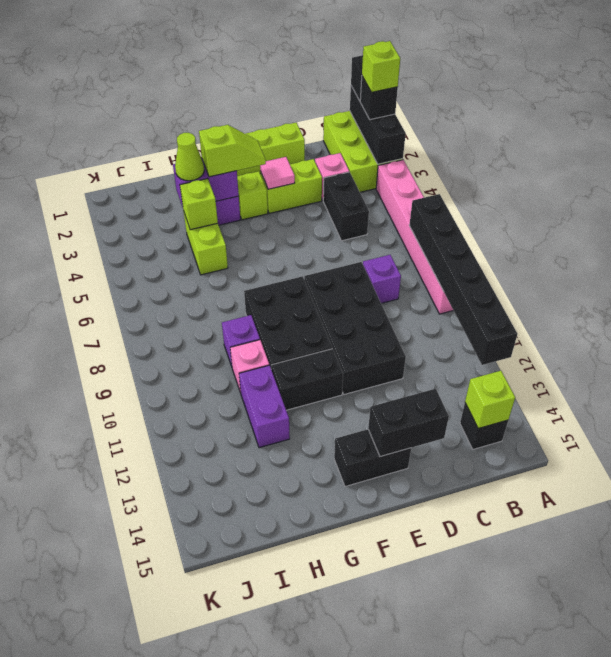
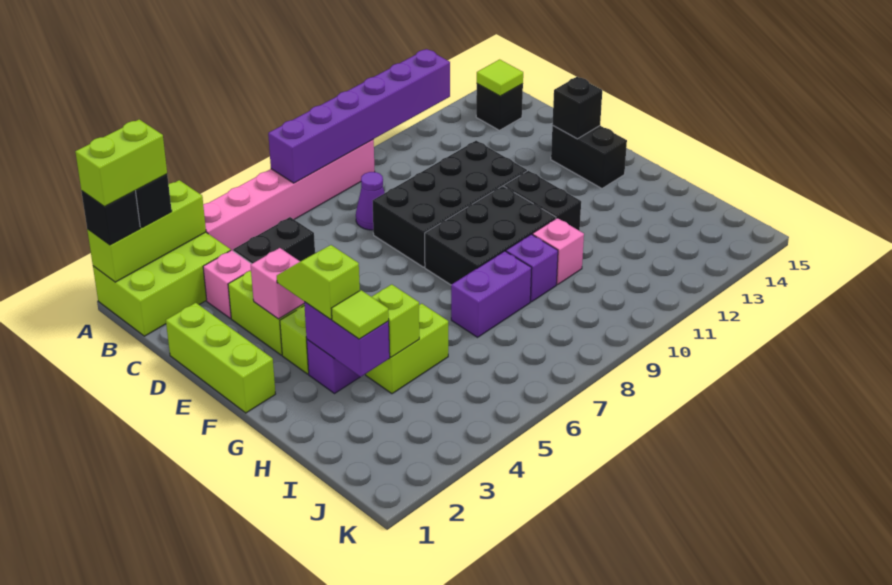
black brick A1:A3 level 2 -> lime brick A1:A3 level 2
lime brick A2 level 4 -> lime brick A1:A2 level 4
black brick A7:A12 level 2 -> purple brick A7:A12 level 2
lime brick B14 level 2 -> lime tile B14 level 2
purple brick C8 level 1 -> purple cone C8 level 1
black brick D14:E14 level 2 -> black brick E14 level 2
pink tile E3 level 2 -> pink brick E3 level 2
lime cone H3 level 3 -> lime tile H3 level 3
purple brick H11:H12 level 1 -> purple brick H7:H8 level 1

